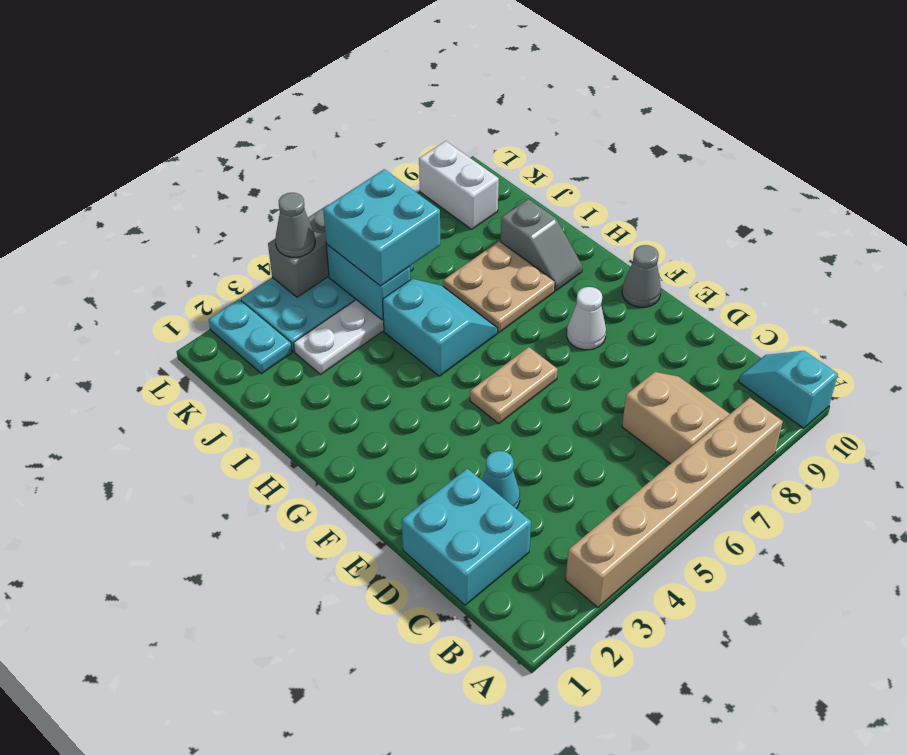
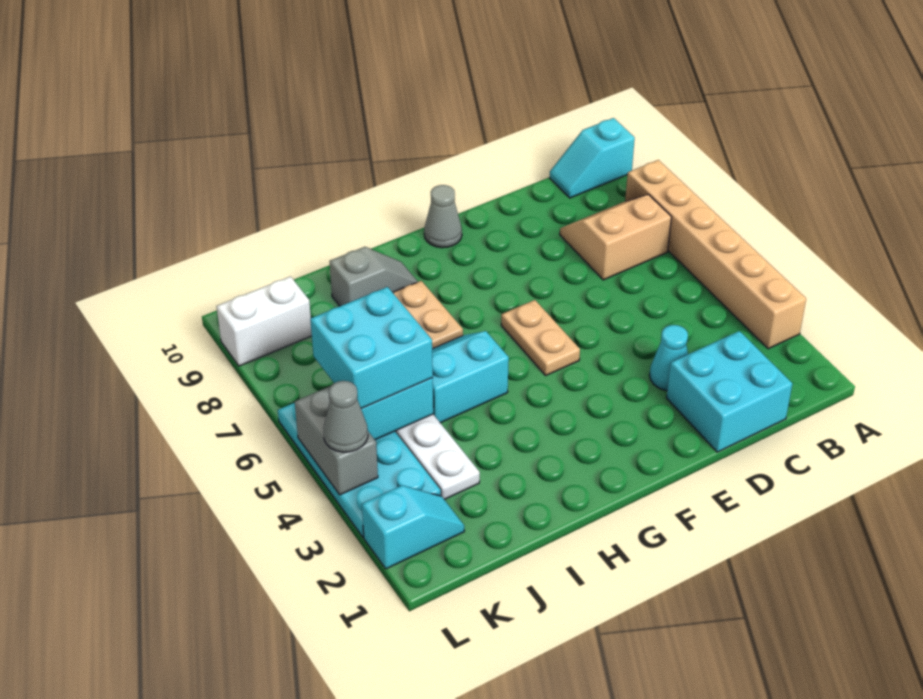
white cone F8 level 1 -> none
cyan plate K2:L2 level 1 -> cyan slope K2:L2 level 1 top L

